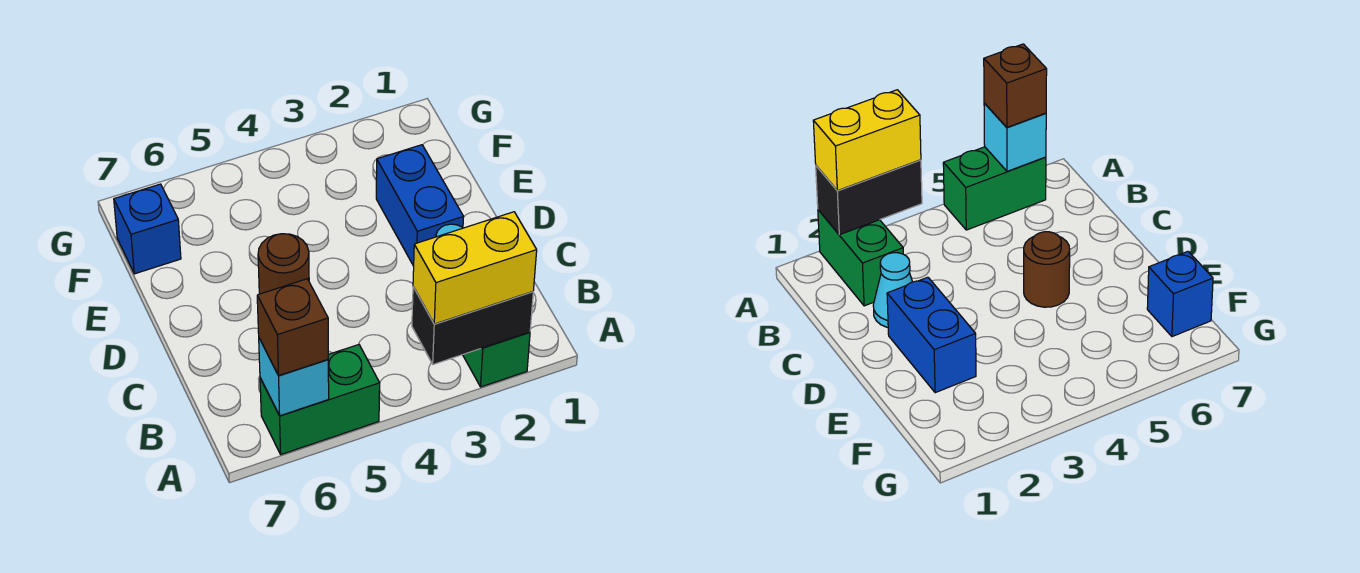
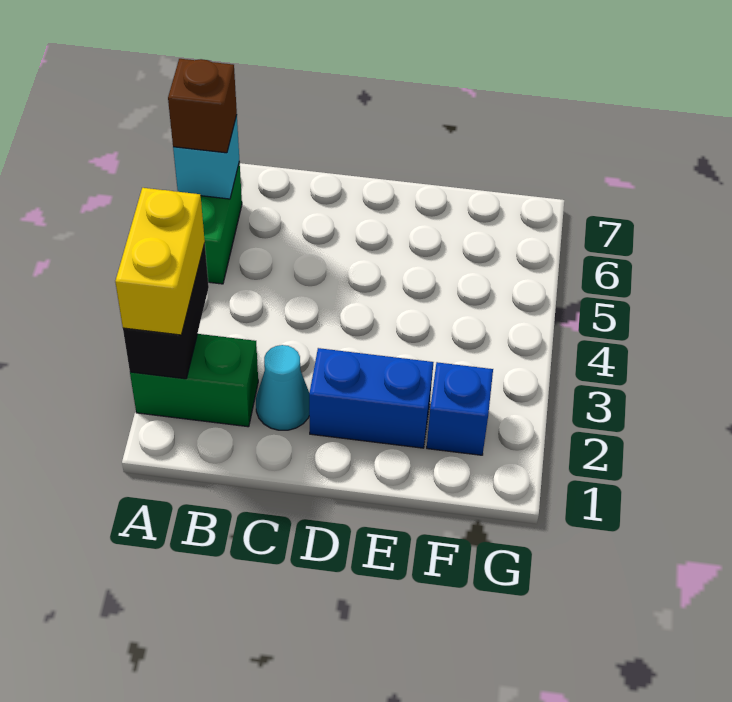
brown round brick D5 level 1 -> none
blue brick F7 level 1 -> blue brick F2 level 1

